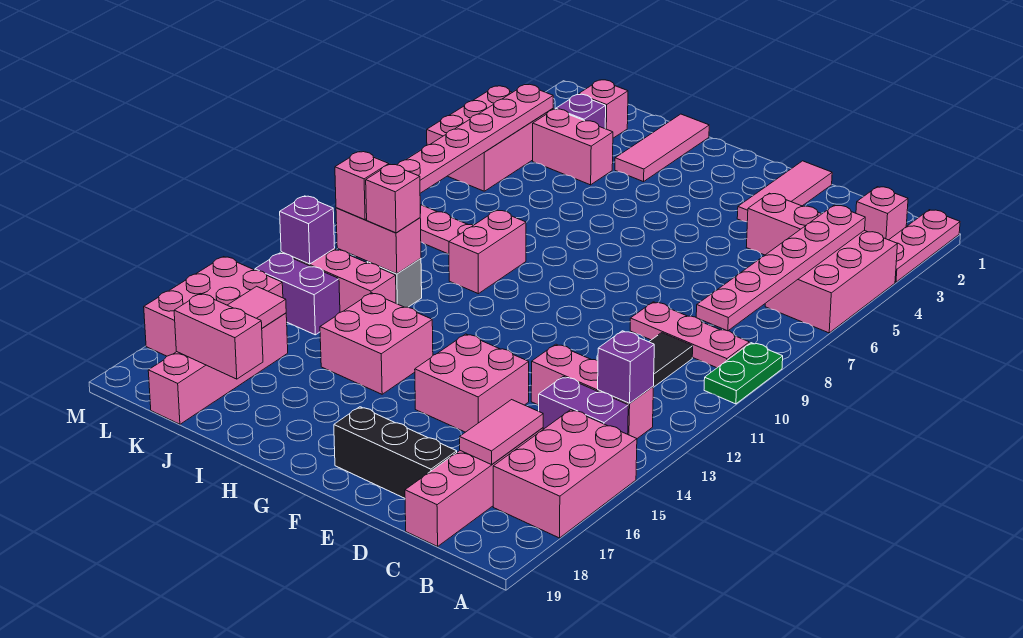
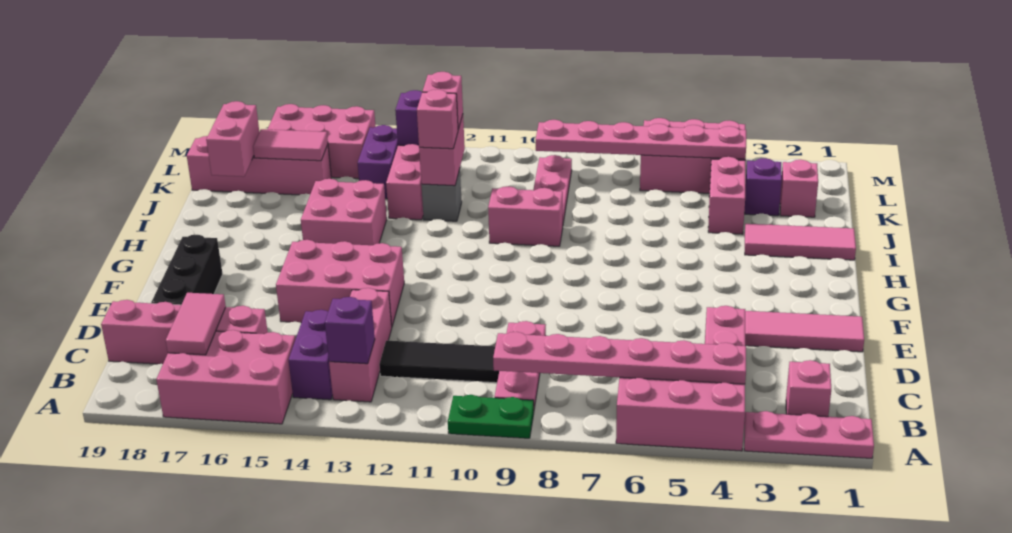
pink tile C16:C17 level 2 -> pink tile B17:C17 level 2
pink brick E14:F15 level 1 -> pink brick E13:F15 level 1

